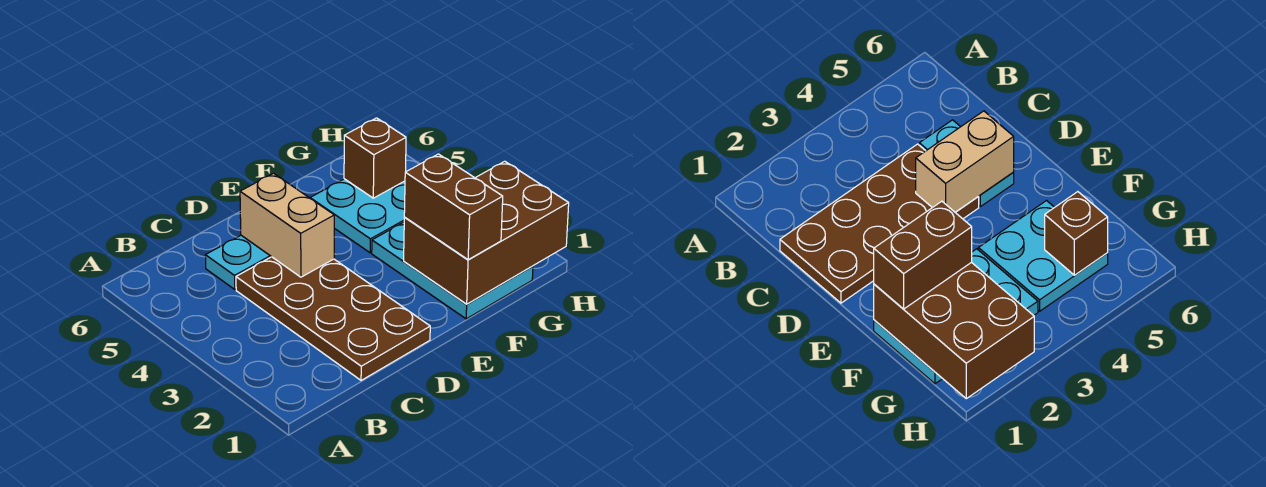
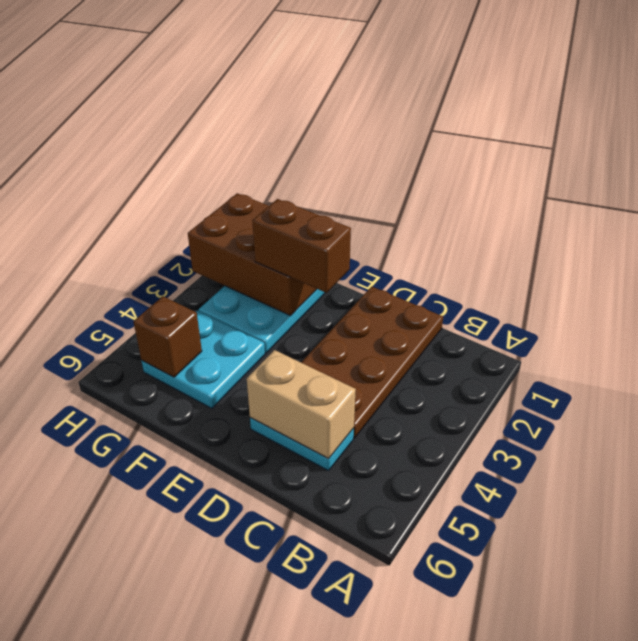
tan brick D4:D5 level 2 -> tan brick C5:D5 level 2
brown brick F1:F2 level 3 -> brown brick E2:F2 level 3

